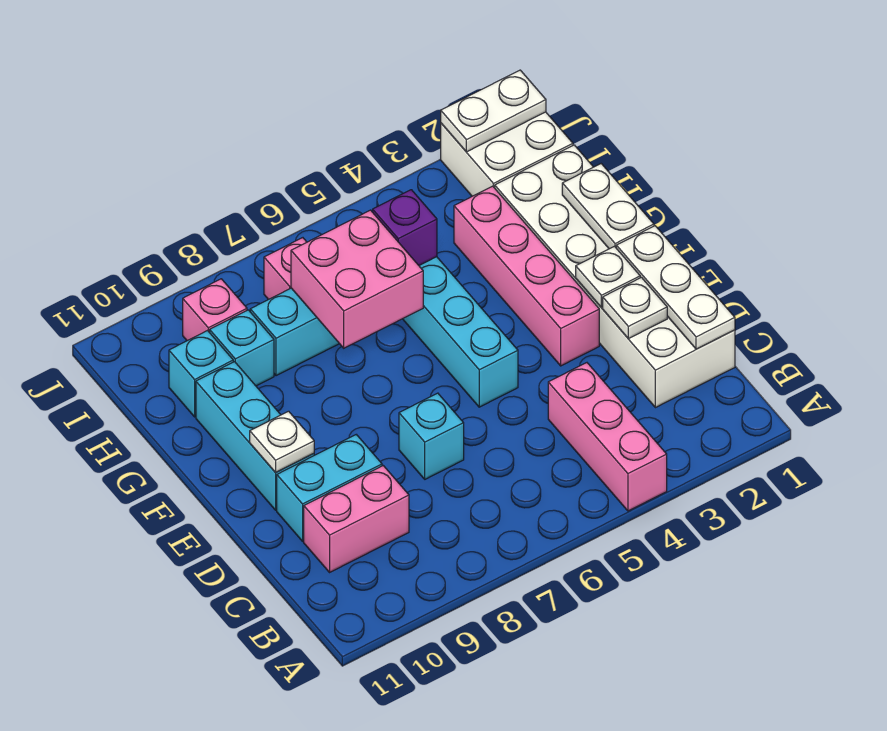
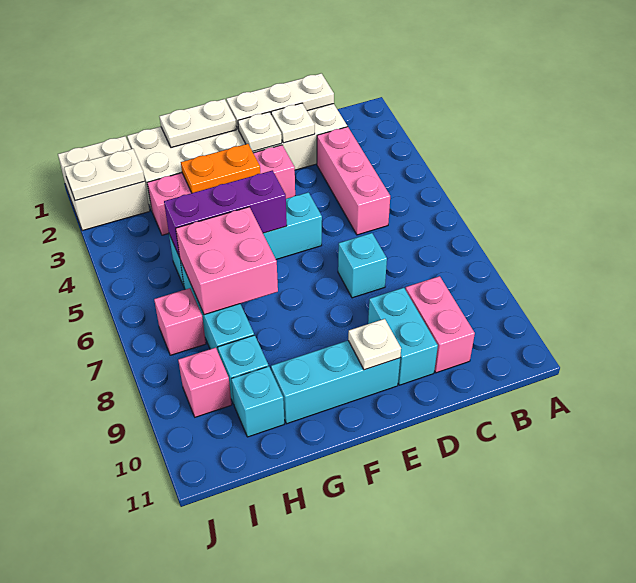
pink brick A4:C4 level 1 -> pink brick C3:C5 level 1
none -> orange plate F3:G3 level 2
purple brick H5 level 2 -> purple brick F5:H5 level 2
white plate J1:J2 level 2 -> white plate I2:J2 level 2

